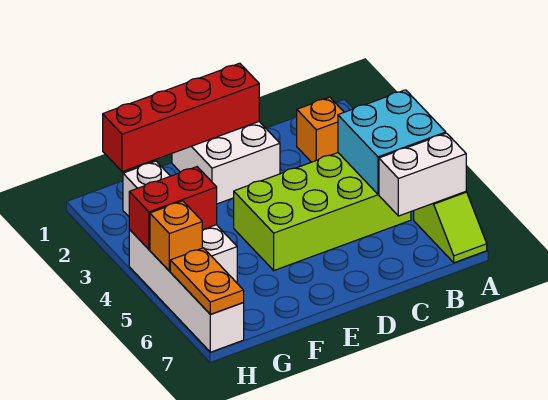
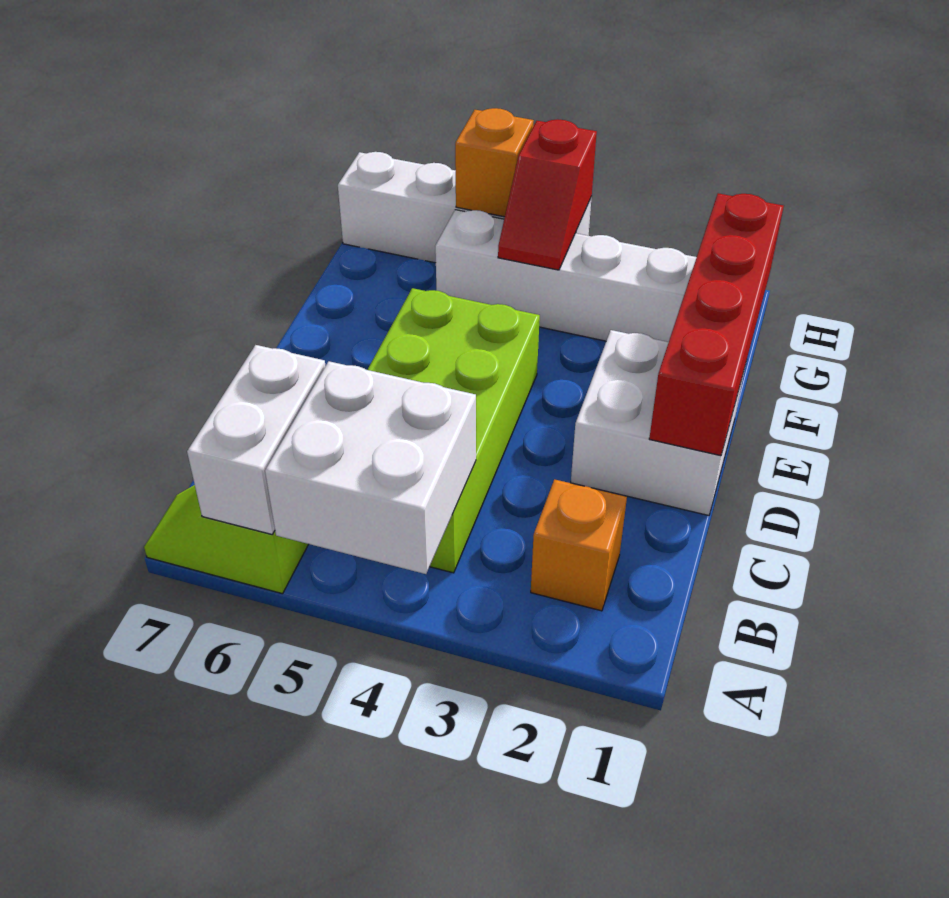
cyan brick A4:B5 level 2 -> white brick A4:B5 level 2
red brick G4:H4 level 2 -> red slope G4:H4 level 2 top H
orange plate H6:H7 level 2 -> none

